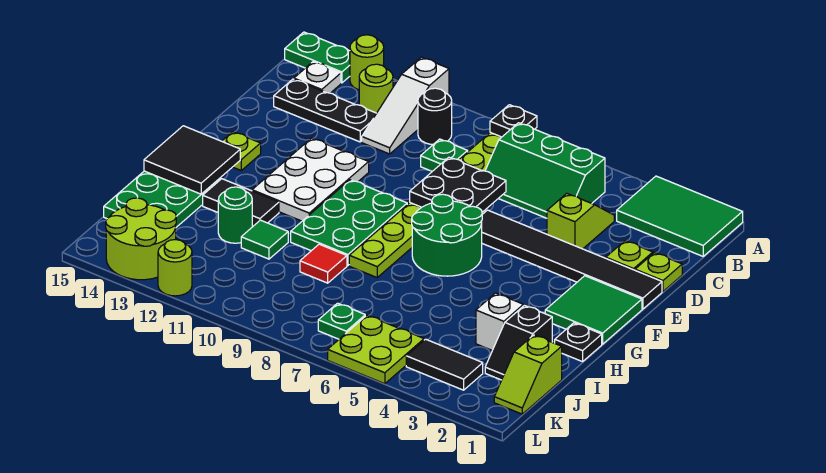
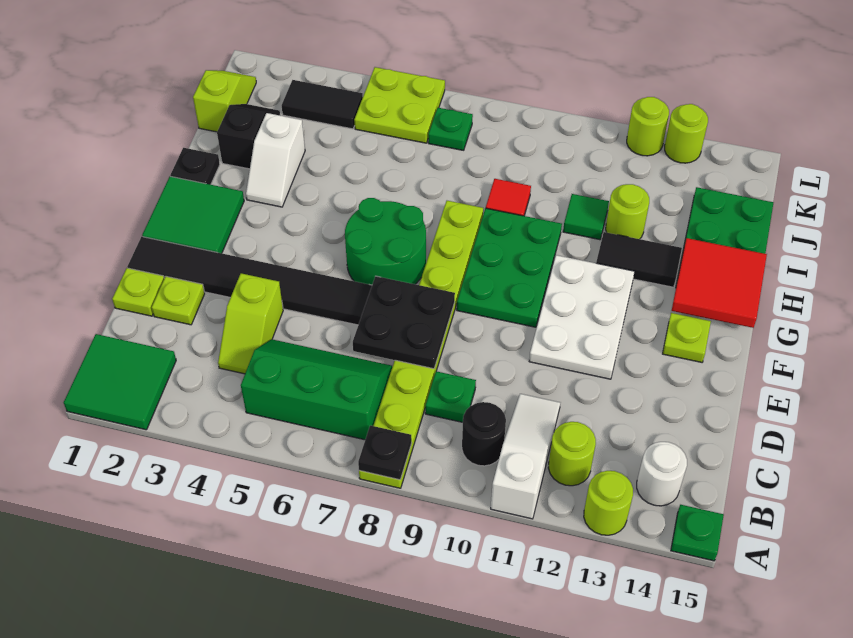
green tile A1:B3 level 1 -> green tile A1:B2 level 1
green plate A14:A15 level 1 -> green plate A15 level 1
white plate B14 level 1 -> white round brick B14 level 1
black plate C12:C14 level 1 -> none
black tile G14:H15 level 2 -> red tile G14:H15 level 2
green round brick I12 level 1 -> lime round brick I12 level 1
lime round brick K13:L14 level 1 -> lime round brick L13 level 1

